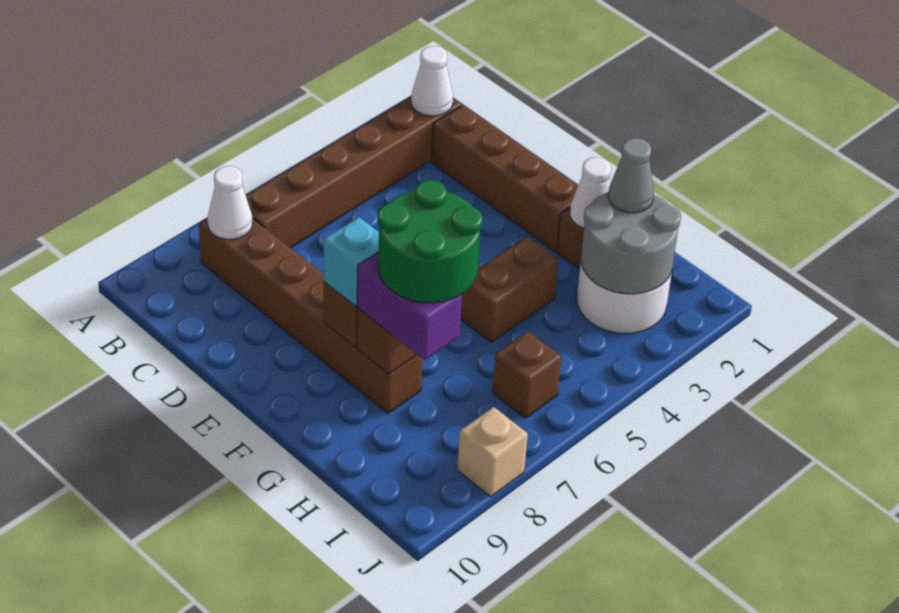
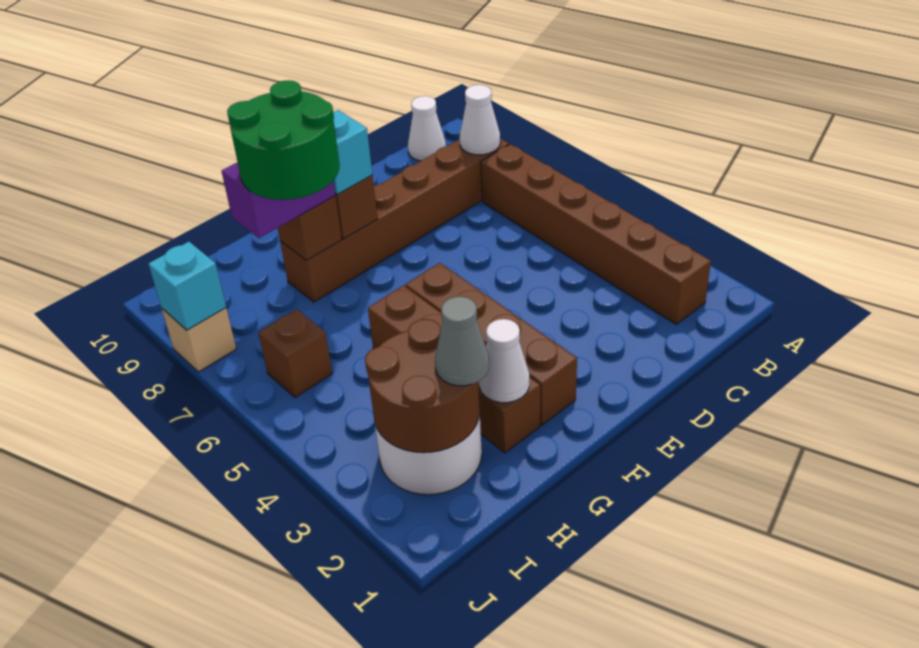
white cone B2 level 2 -> white cone B10 level 1
brown brick C2:F2 level 1 -> brown brick F2:F5 level 1
grey round brick H2:I3 level 2 -> brown round brick H2:I3 level 2
none -> cyan brick J8 level 2

